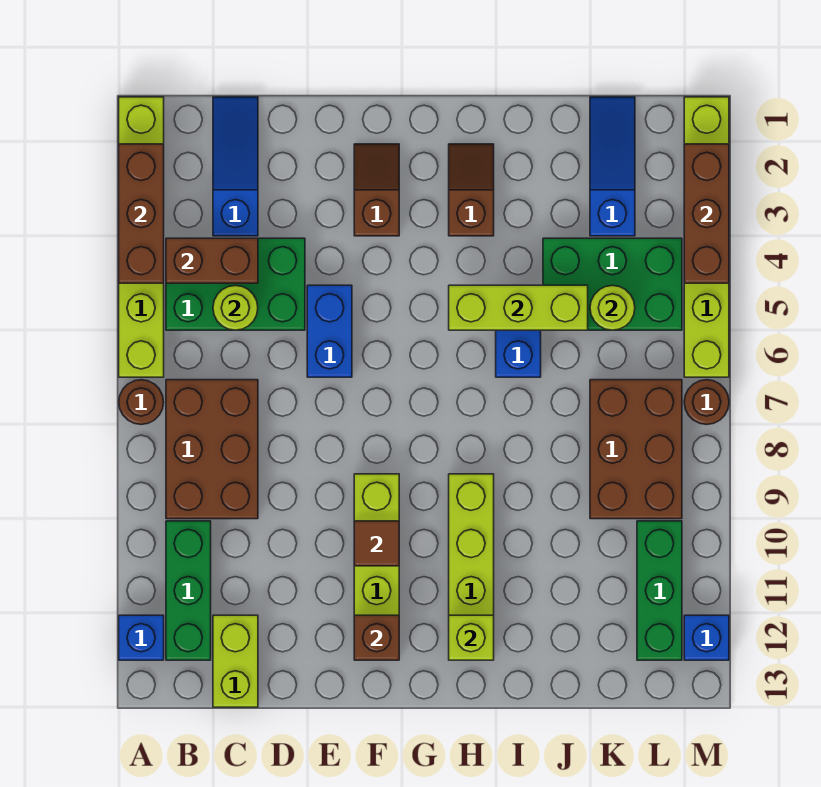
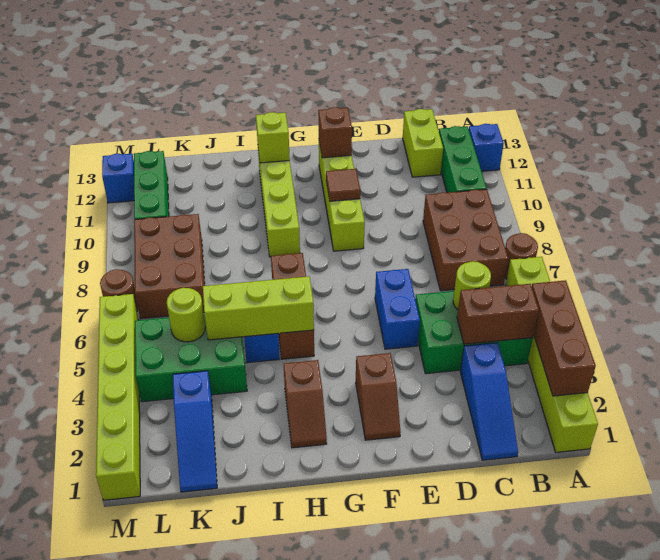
brown brick M2:M4 level 2 -> brown brick H5:H7 level 1

